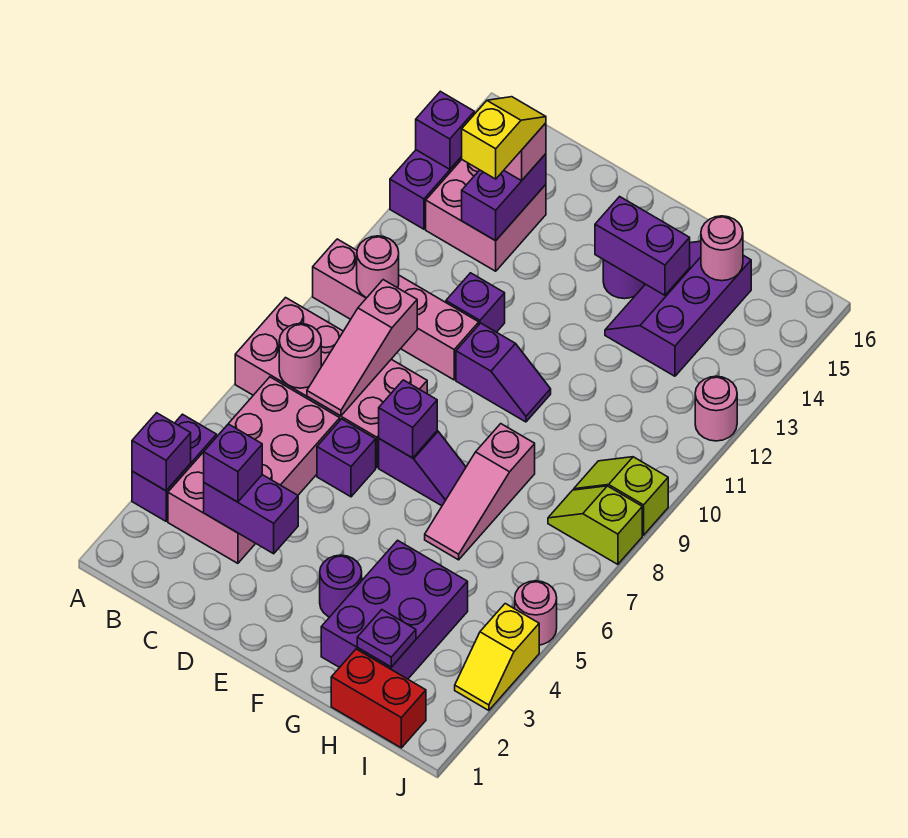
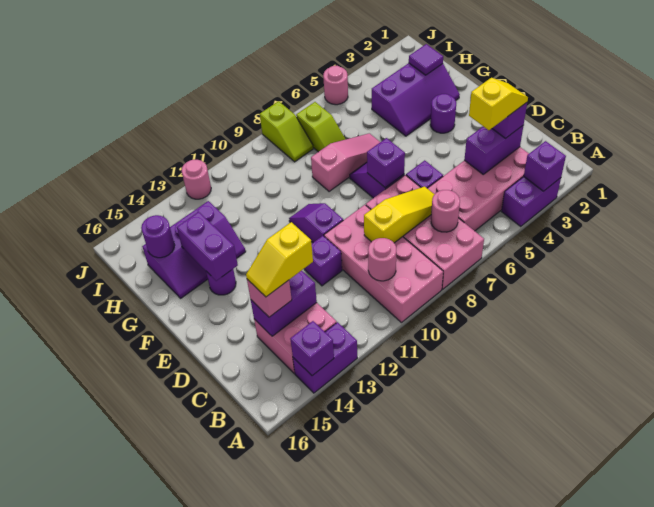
pink brick A10:D10 level 1 -> pink brick A9:D10 level 1
purple brick C3:D3 level 2 -> purple brick C3:C4 level 2
pink slope C7:C9 level 2 top 9 -> yellow slope C7:C9 level 2 top 9
purple brick G2:H4 level 1 -> purple slope G2:H4 level 1 top H
red brick H1:I1 level 1 -> none
purple plate H2 level 2 -> purple tile H2 level 2
pink round brick H15 level 2 -> purple round brick H15 level 2
lime slope I9:J9 level 1 top J -> lime slope H7:I7 level 1 top I
yellow slope J3:J4 level 1 top 4 -> yellow slope C3:C4 level 4 top 4

